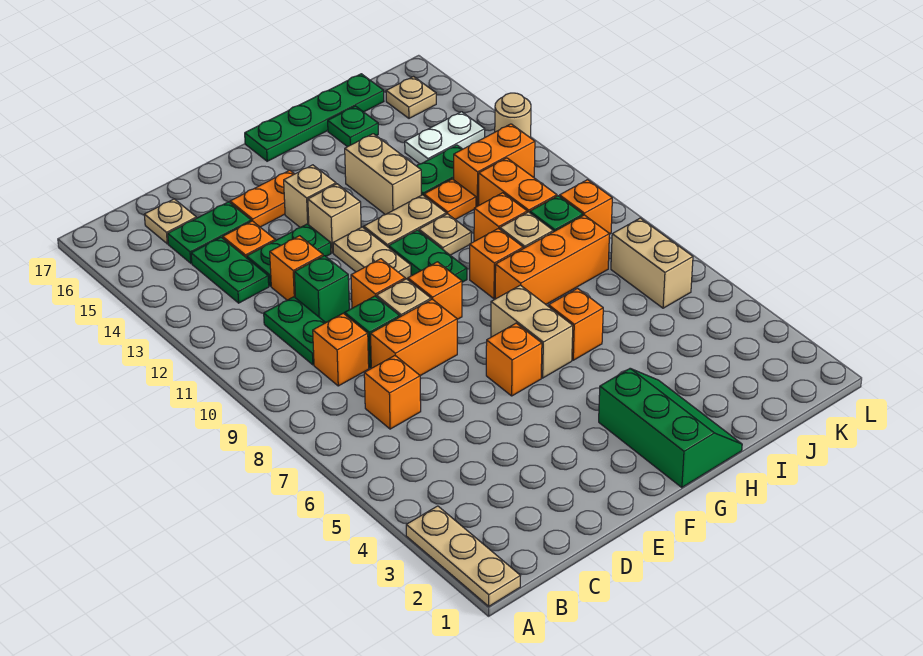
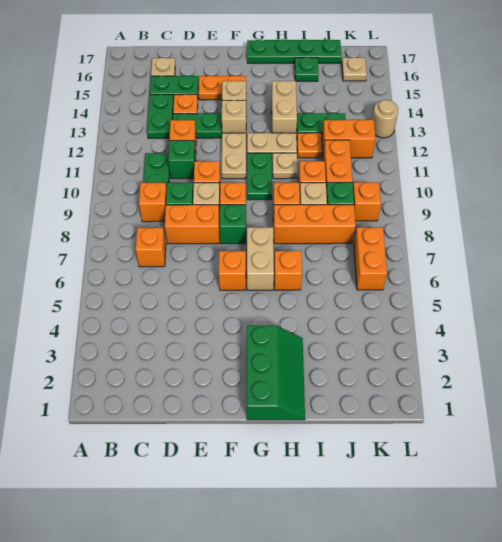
tan plate A1:A3 level 1 -> none
none -> green brick F8 level 1
white plate J14:K14 level 1 -> none
tan brick K6:K7 level 1 -> orange brick K6:K7 level 1

